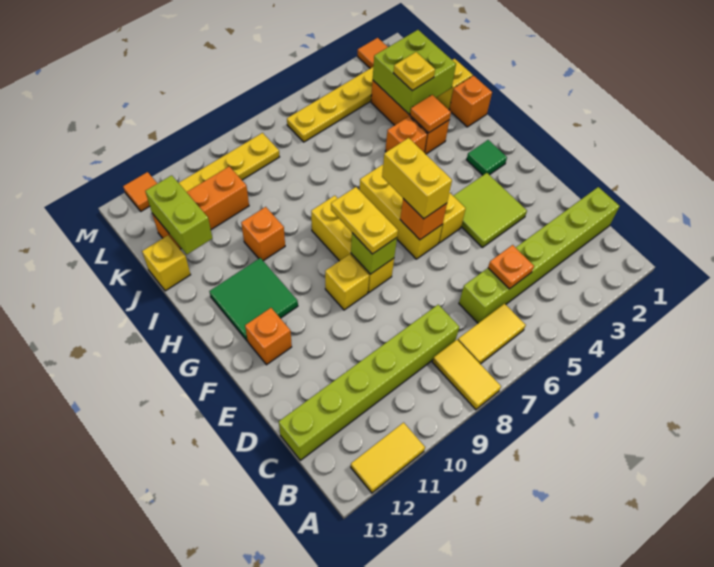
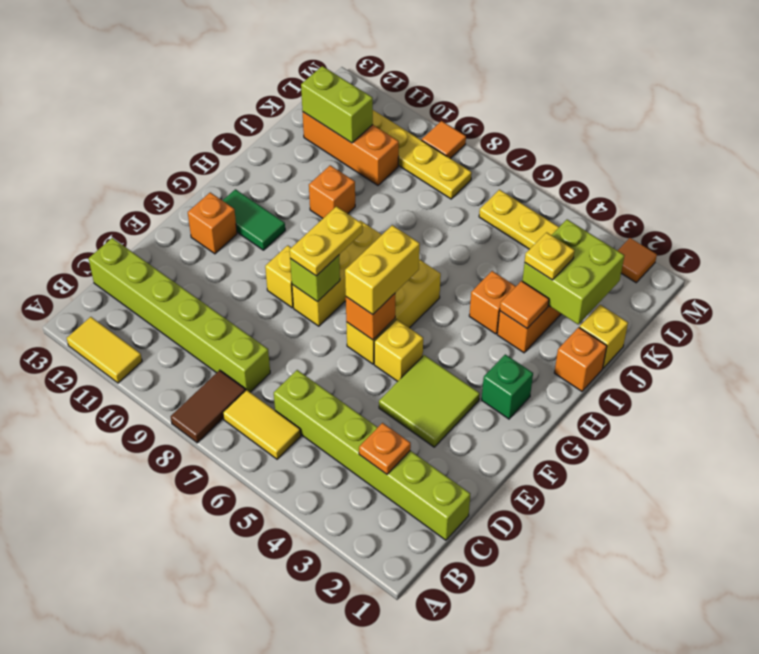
yellow tile A8:B8 level 1 -> brown tile A8:B8 level 1
orange plate C5 level 2 -> orange plate C3 level 2
green tile G2 level 1 -> green brick G2 level 1
green tile G11:H12 level 1 -> green tile G11:G12 level 1
lime brick J12:K12 level 2 -> lime brick K11:K12 level 2
yellow brick J13 level 1 -> none
orange tile M12 level 1 -> orange tile M9 level 1

